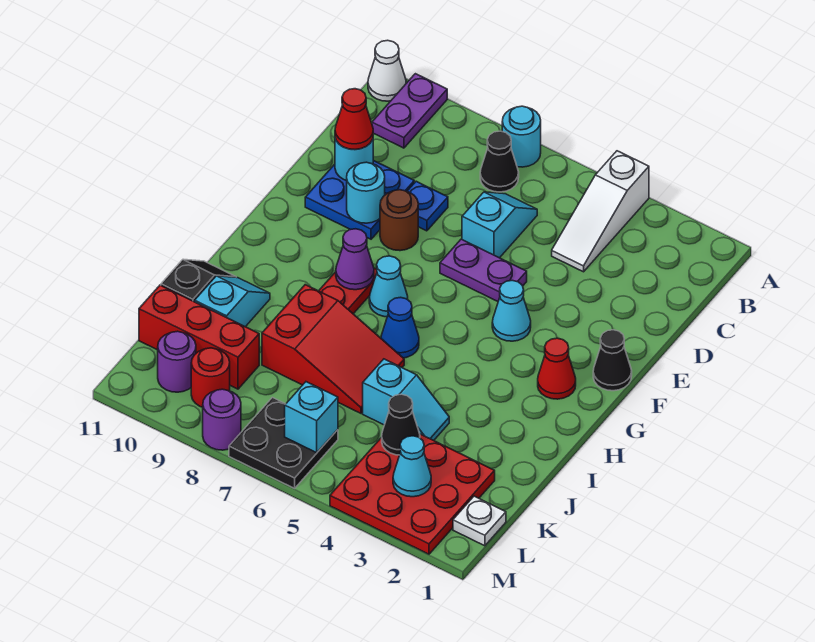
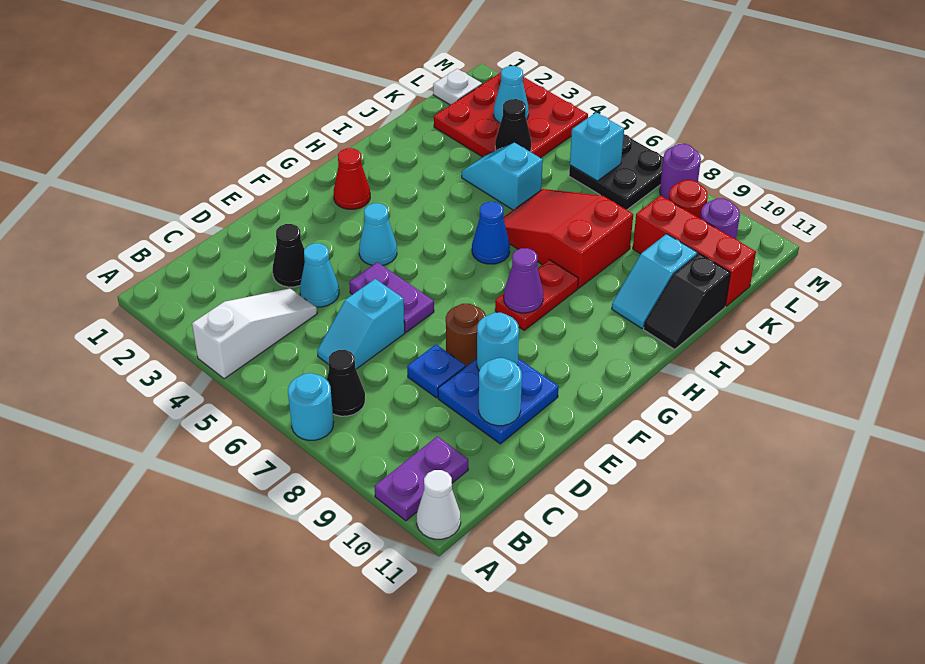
red cone D10 level 3 -> none
black cone F1 level 1 -> black cone D3 level 1
cyan cone G7 level 1 -> cyan cone D4 level 1

